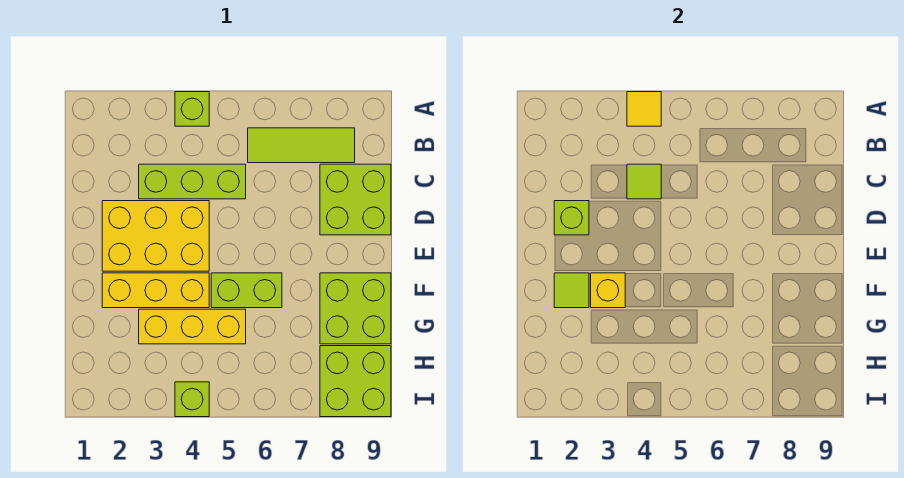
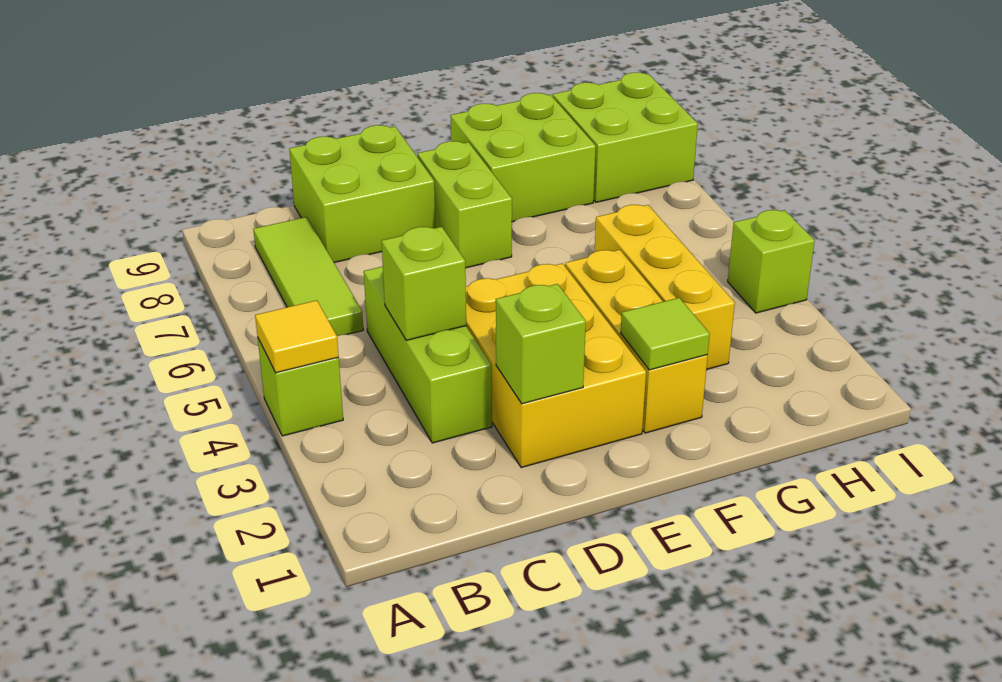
lime tile C4 level 2 -> lime brick C4 level 2
yellow brick F3 level 2 -> none
lime brick F5:F6 level 1 -> lime brick E7:E8 level 1

